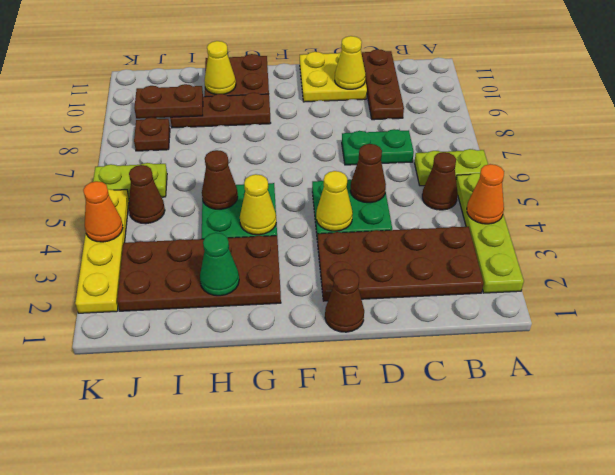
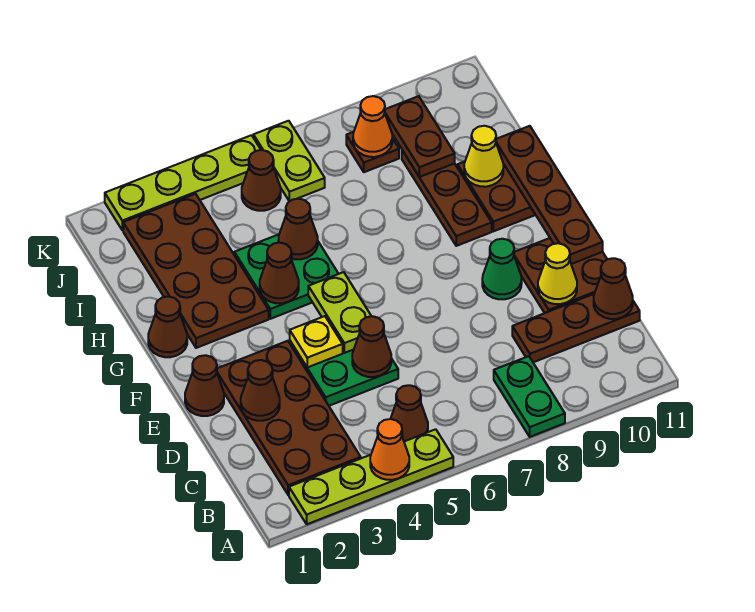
lime plate A6:B6 level 1 -> lime plate E5:F5 level 2
green plate C7:D7 level 1 -> green plate A8:B8 level 1
none -> brown cone C11 level 2
none -> brown cone D2 level 2
yellow plate D10:E11 level 1 -> brown plate D10:E11 level 1
yellow cone E4 level 2 -> yellow plate E4 level 2
none -> brown plate E11:H11 level 2
none -> brown cone G1 level 1
yellow cone G4 level 2 -> brown cone G4 level 2
green cone H2 level 2 -> green cone E9 level 1
yellow plate K2:K5 level 1 -> lime plate K2:K5 level 1
orange cone K4 level 2 -> orange cone J8 level 2

